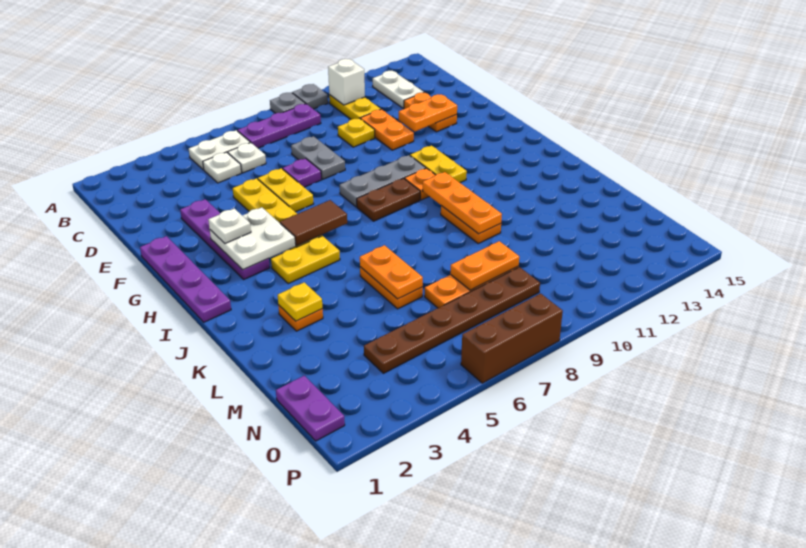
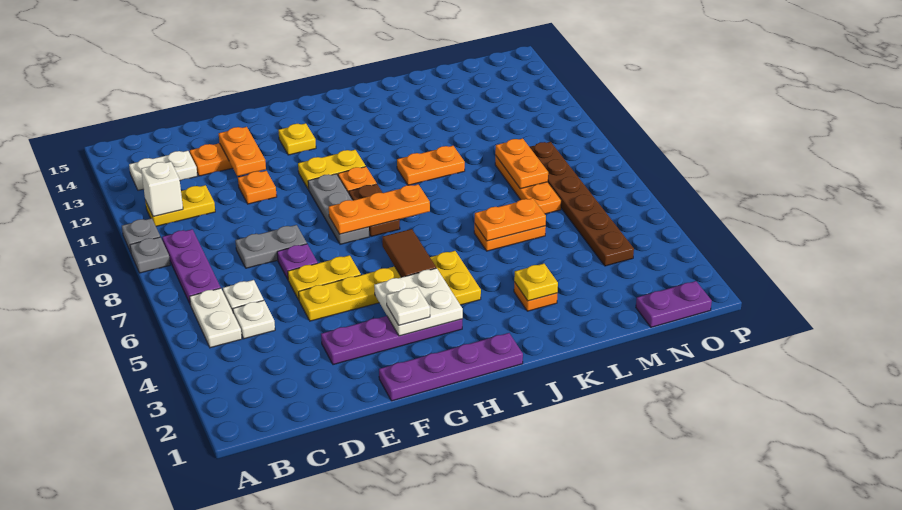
yellow plate D10 level 1 -> yellow plate G13 level 1
orange plate D11:E11 level 1 -> orange plate E11 level 1
orange plate I10:K10 level 2 -> orange plate G8:I8 level 2
brown brick P6:P8 level 1 -> none

